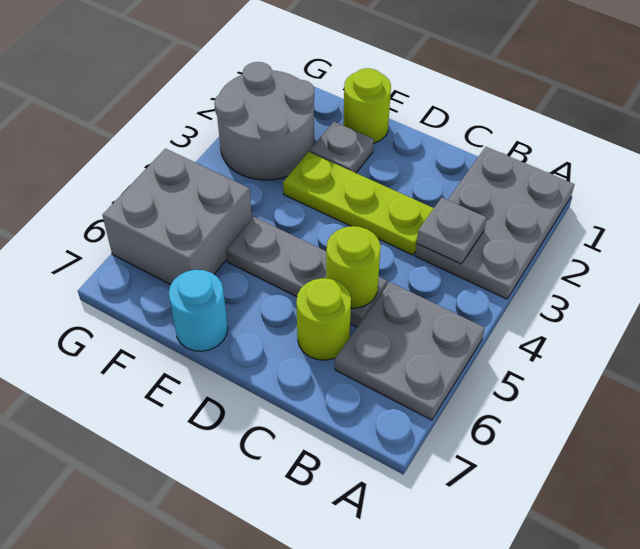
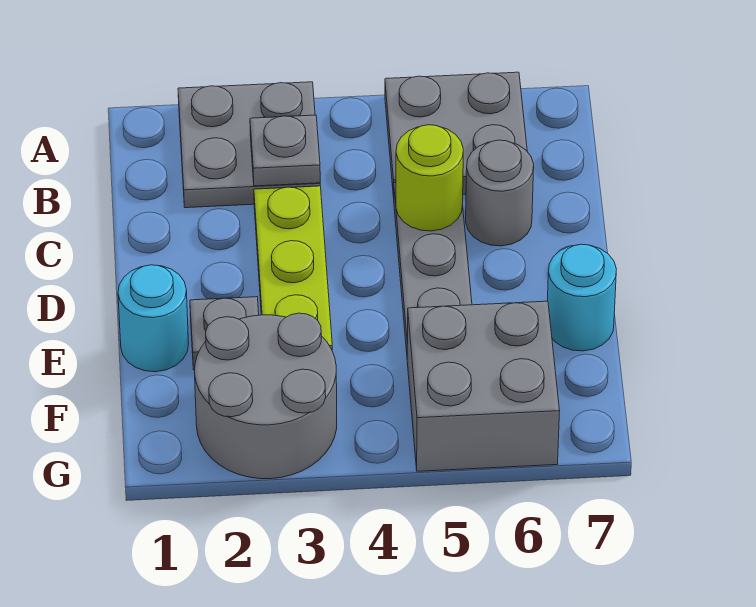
grey plate A1:B3 level 1 -> grey plate A2:B3 level 1
lime round brick C6 level 1 -> grey round brick C6 level 1
lime round brick E1 level 1 -> cyan round brick E1 level 1

